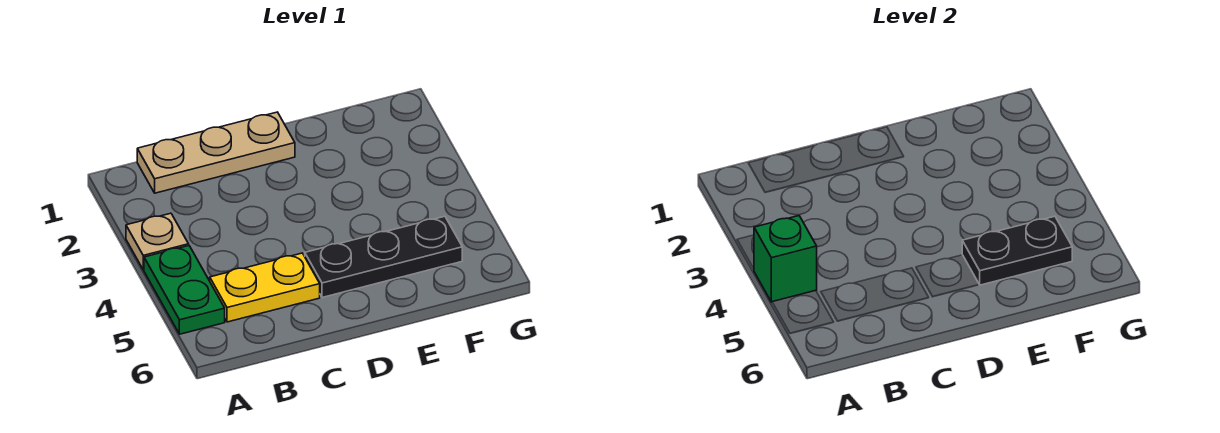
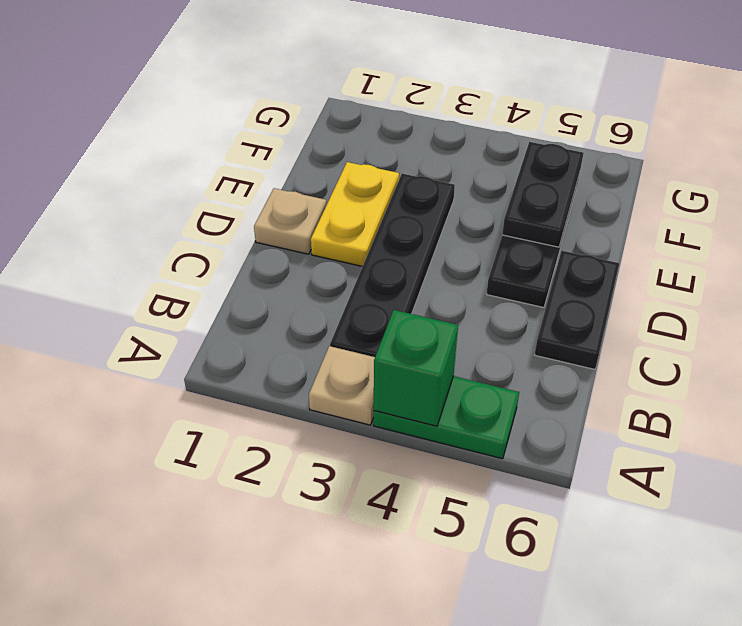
tan plate B1:D1 level 1 -> tan plate D1 level 1
none -> black plate B3:E3 level 1
yellow plate B5:C5 level 1 -> yellow plate D2:E2 level 1
none -> black plate C6:D6 level 1

